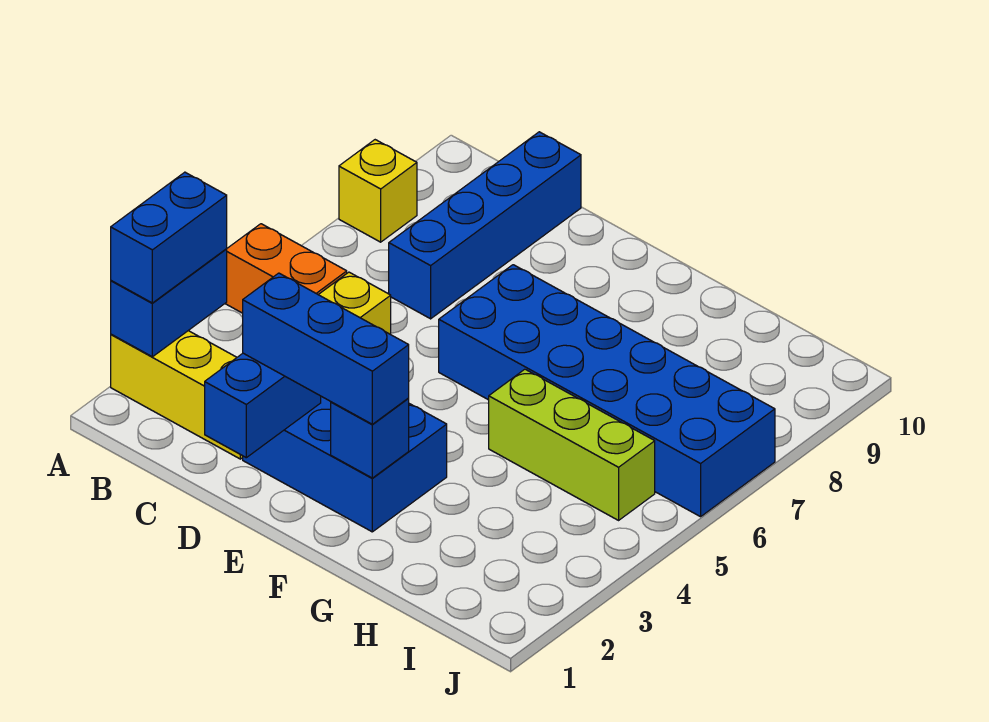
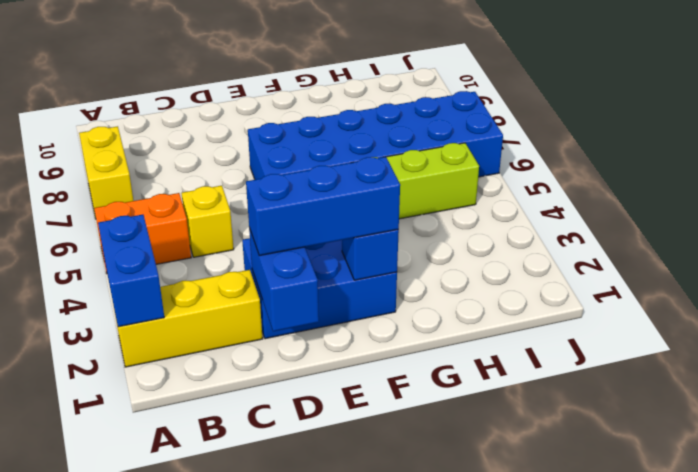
blue brick A2:A3 level 3 -> none
yellow brick A8 level 1 -> yellow brick A7:A8 level 1
blue brick C7:C10 level 1 -> none

